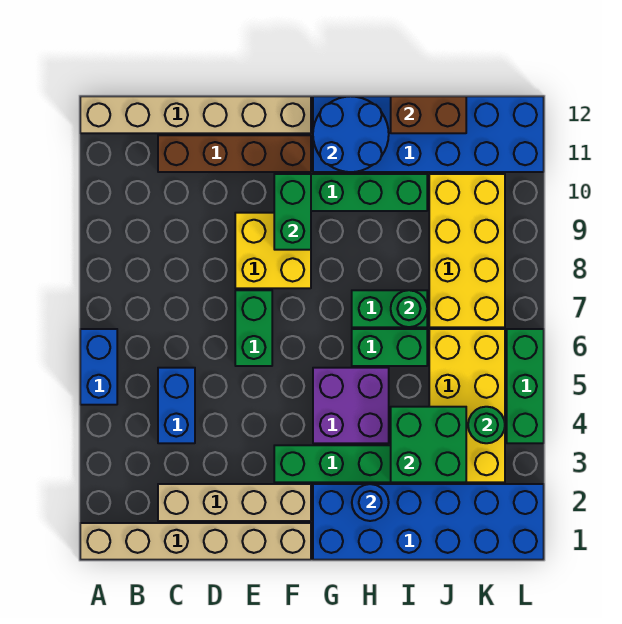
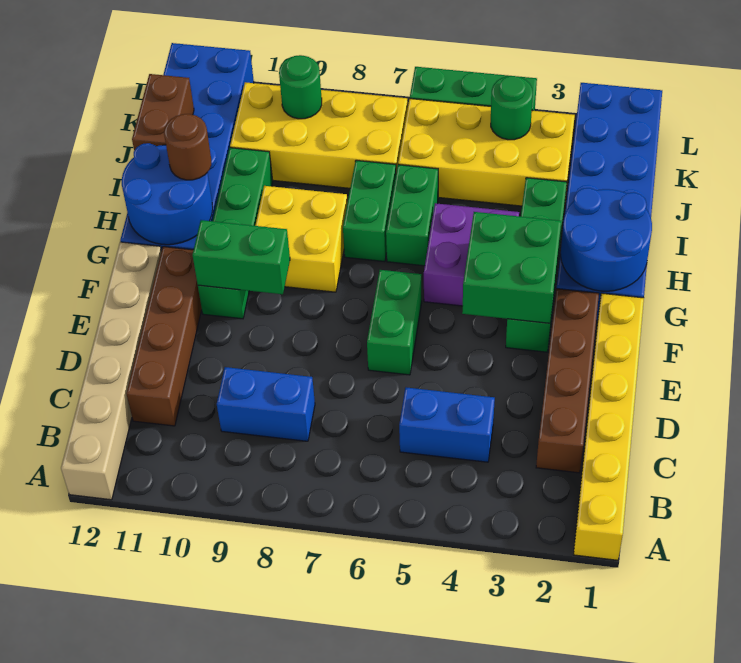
tan brick A1:F1 level 1 -> yellow brick A1:F1 level 1
blue brick A5:A6 level 1 -> blue brick C8:C9 level 1
tan brick C2:F2 level 1 -> brown brick C2:F2 level 1
green brick E6:E7 level 1 -> green brick E6:F6 level 1
yellow brick E8:F9 level 1 -> yellow brick G8:H9 level 1
blue round brick H2 level 2 -> blue round brick G1:H2 level 2
none -> brown round brick H11 level 3
green brick I3:J4 level 2 -> green brick F3:G4 level 2
green round brick I7 level 2 -> green round brick K9 level 2

